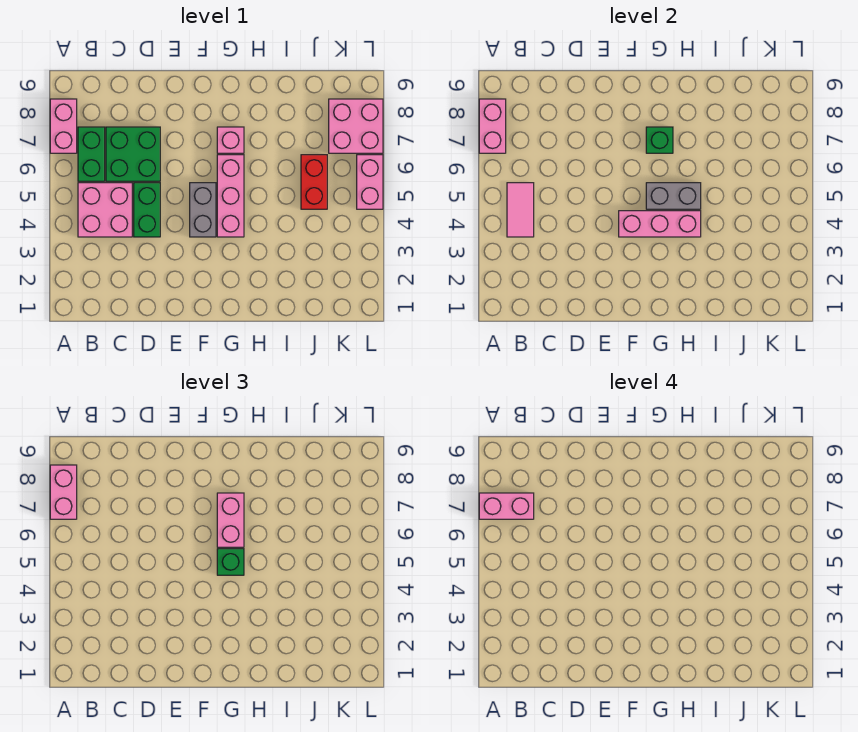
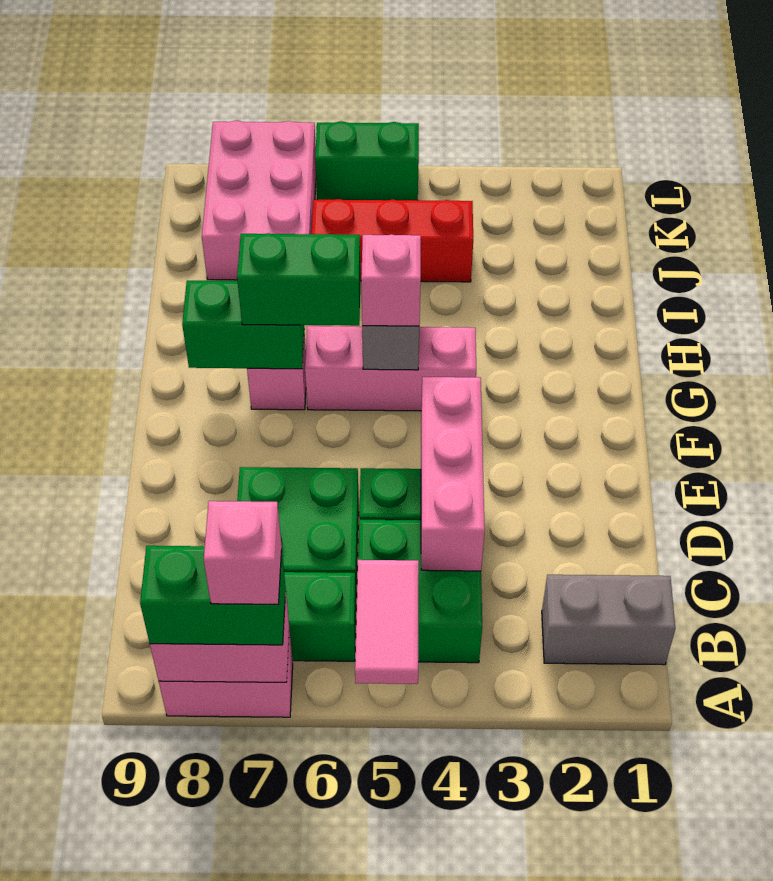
pink brick A7:A8 level 3 -> green brick A7:A8 level 3
pink brick A7:B7 level 4 -> pink brick A7 level 4
pink brick B4:C5 level 1 -> green brick B4:C5 level 1
pink tile B4:B5 level 2 -> pink tile A5:B5 level 2
grey brick F4:F5 level 1 -> grey brick B1:B2 level 1
pink brick F4:H4 level 2 -> pink brick C4:E4 level 2
green brick G5 level 3 -> pink brick G5 level 3
pink brick G6:G7 level 3 -> green brick G6:G7 level 3
green brick G7 level 2 -> green brick G7:G8 level 2
red brick J5:J6 level 1 -> red brick J4:J6 level 1
pink brick K7:L8 level 1 -> pink brick J7:L8 level 1
pink brick L5:L6 level 1 -> green brick L5:L6 level 1

